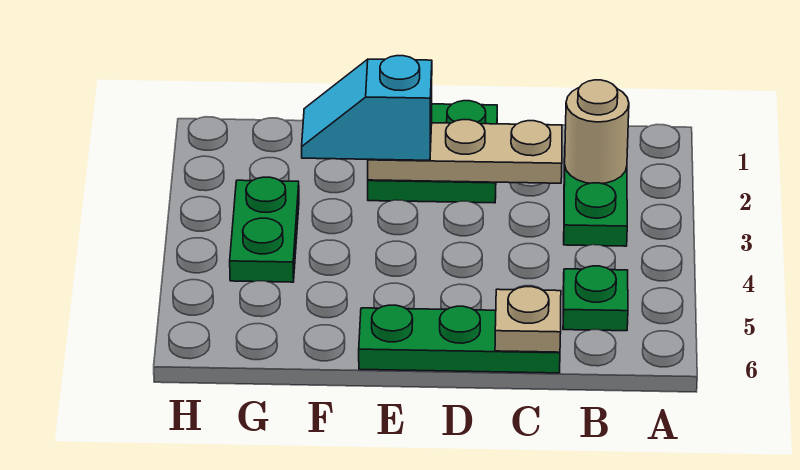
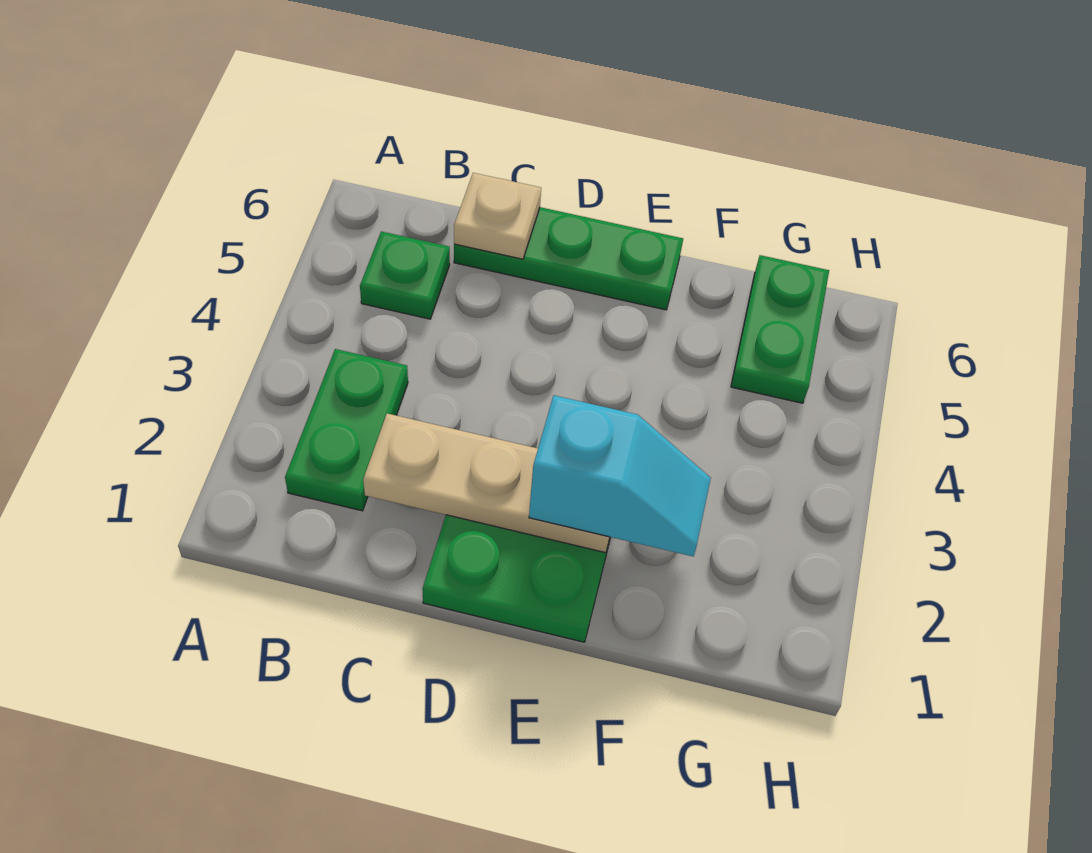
tan round brick B2 level 2 -> none
green plate G3:G4 level 1 -> green plate G5:G6 level 1

